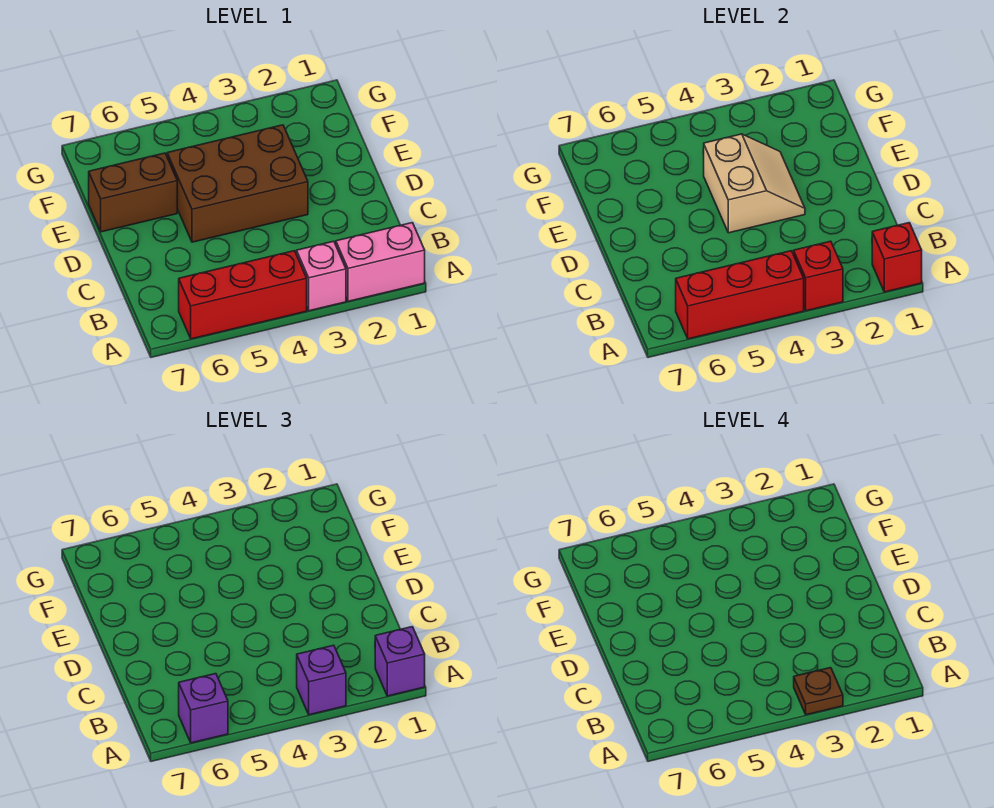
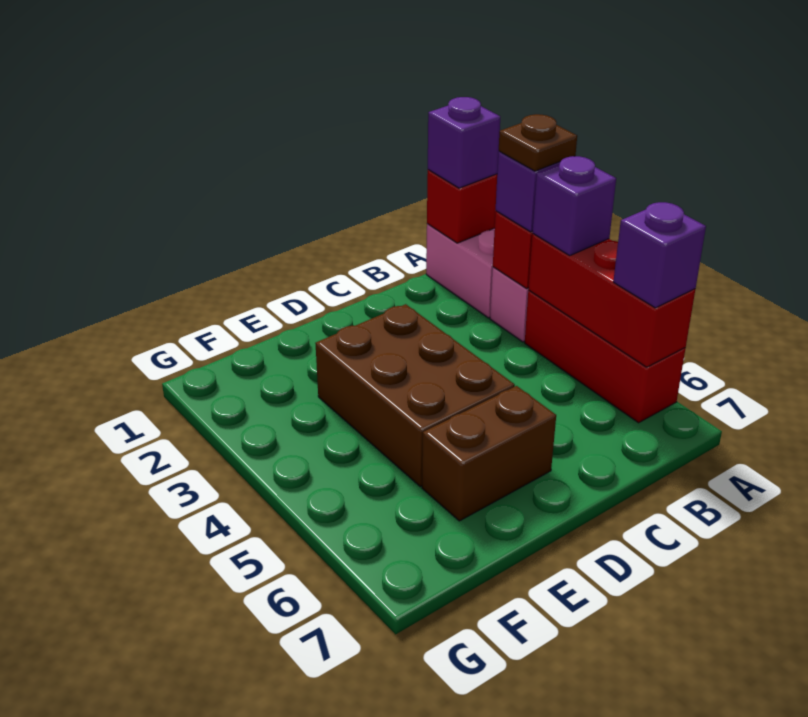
none -> purple brick A4 level 3
tan slope D3:E4 level 2 top 4 -> none
brown brick E6:E7 level 1 -> brown brick D6:E6 level 1

